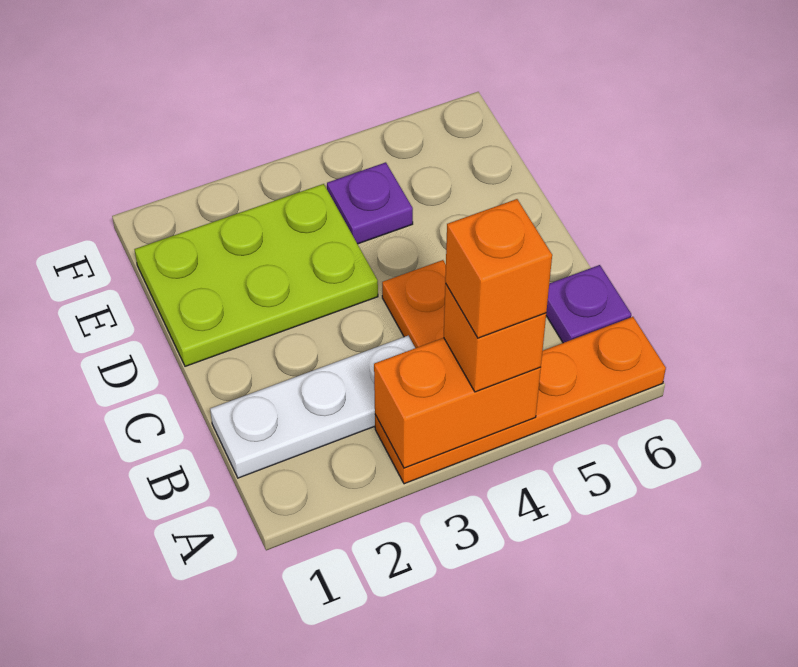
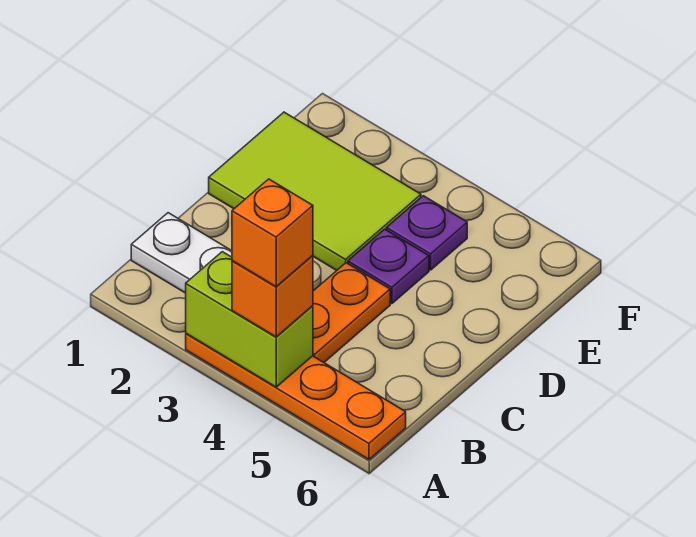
orange brick A3:A4 level 2 -> lime brick A3:A4 level 2
purple plate B6 level 1 -> purple plate D4 level 1
lime plate D1:E3 level 1 -> lime tile D1:E3 level 1

